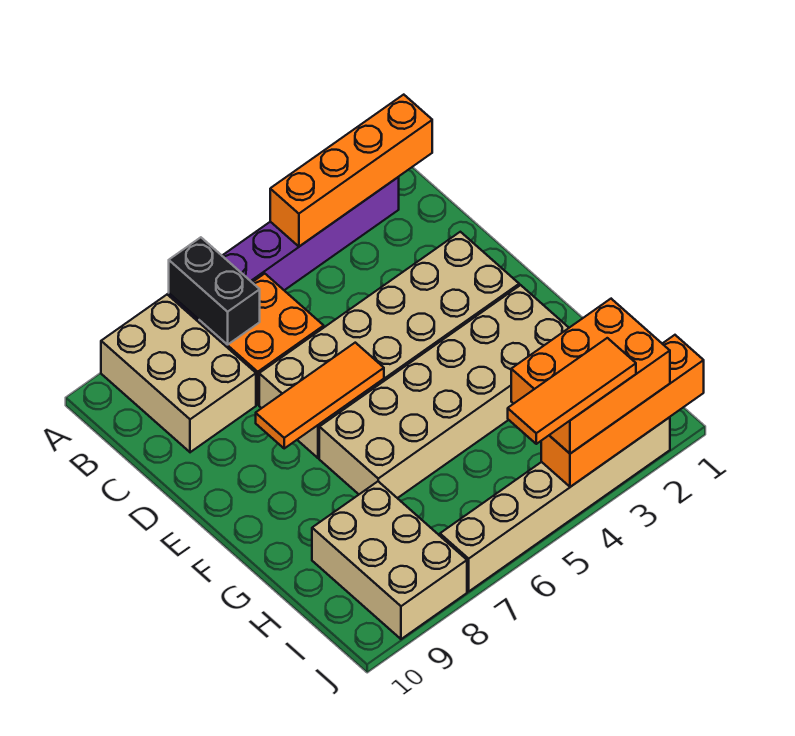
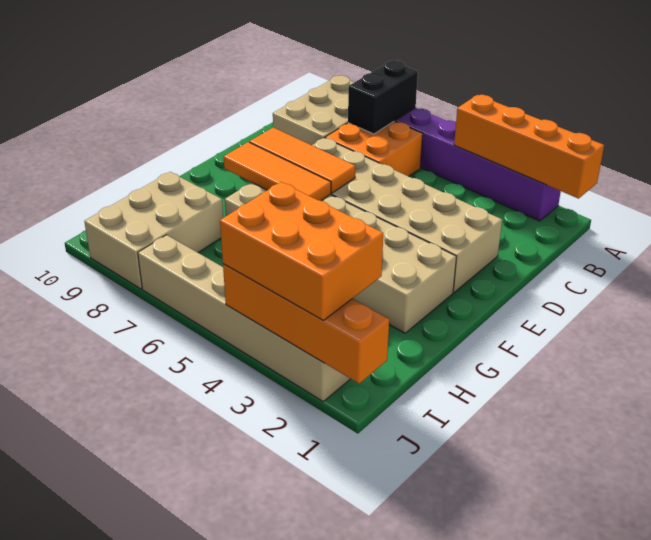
orange tile J3:J5 level 4 -> orange tile F6:F8 level 2

